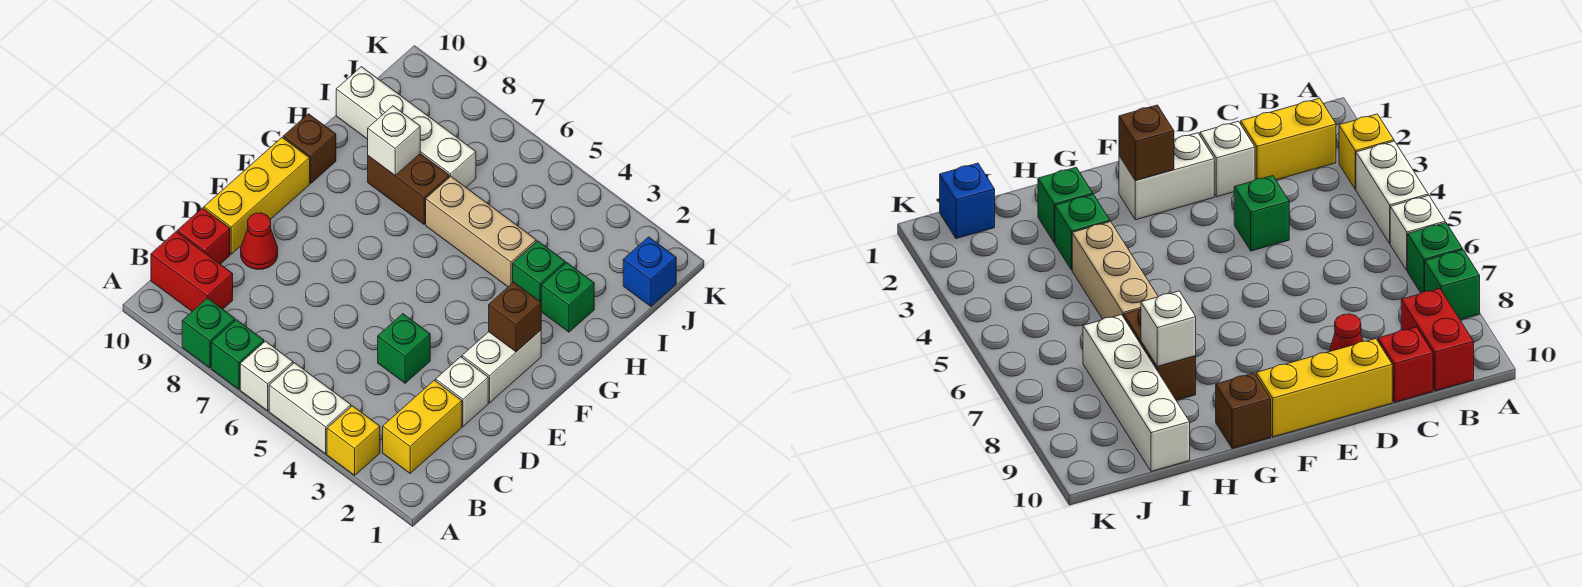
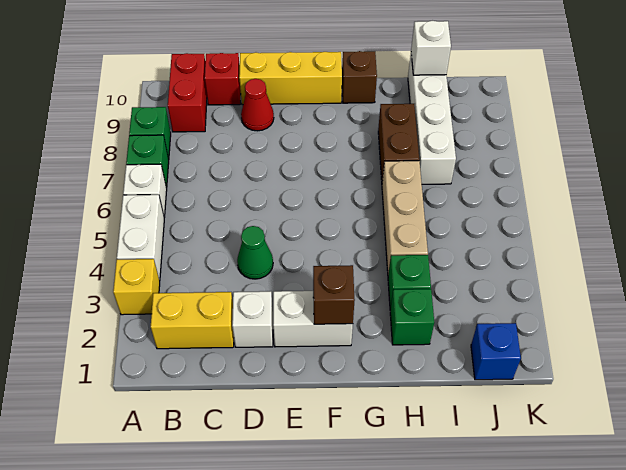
green brick D4 level 1 -> green cone D4 level 1
white brick H8 level 2 -> white brick I10 level 2

